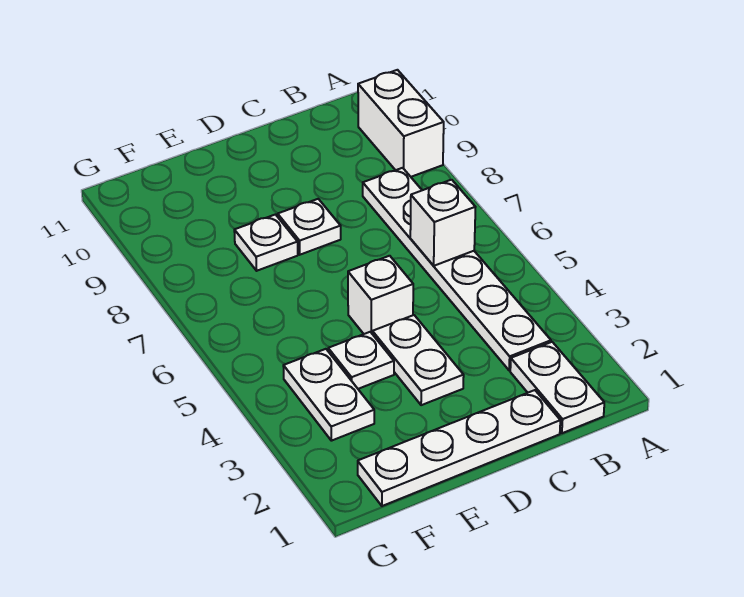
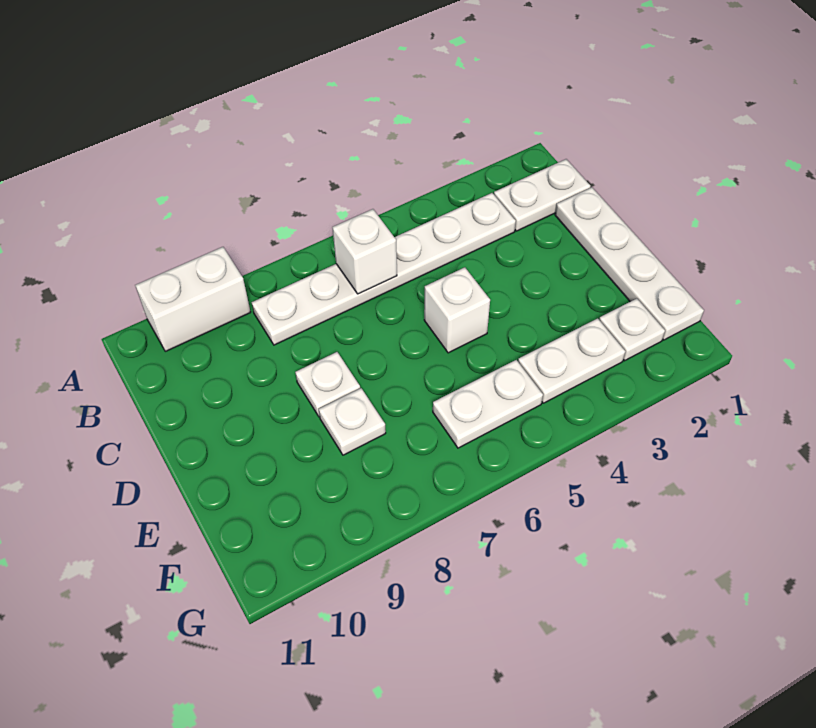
white plate D3:D4 level 1 -> white plate F5:F6 level 1
white plate E4 level 1 -> white plate F2 level 1

